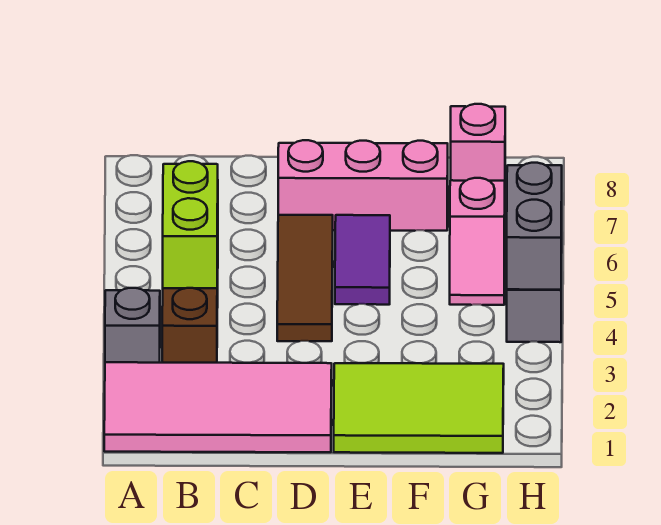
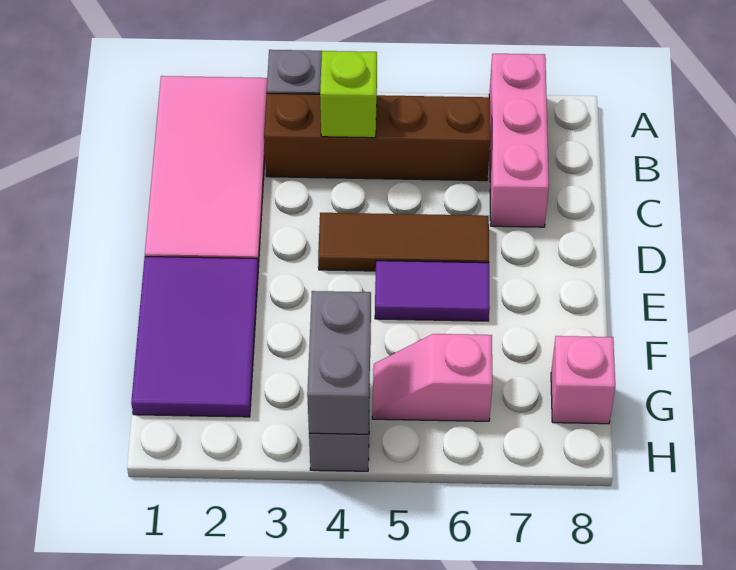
lime brick B4:B5 level 2 -> lime brick B4 level 2
pink brick D7:F7 level 1 -> pink brick A7:C7 level 1
lime tile E1:G2 level 1 -> purple tile E1:G2 level 1
grey brick H4:H5 level 2 -> grey brick G4:H4 level 2

